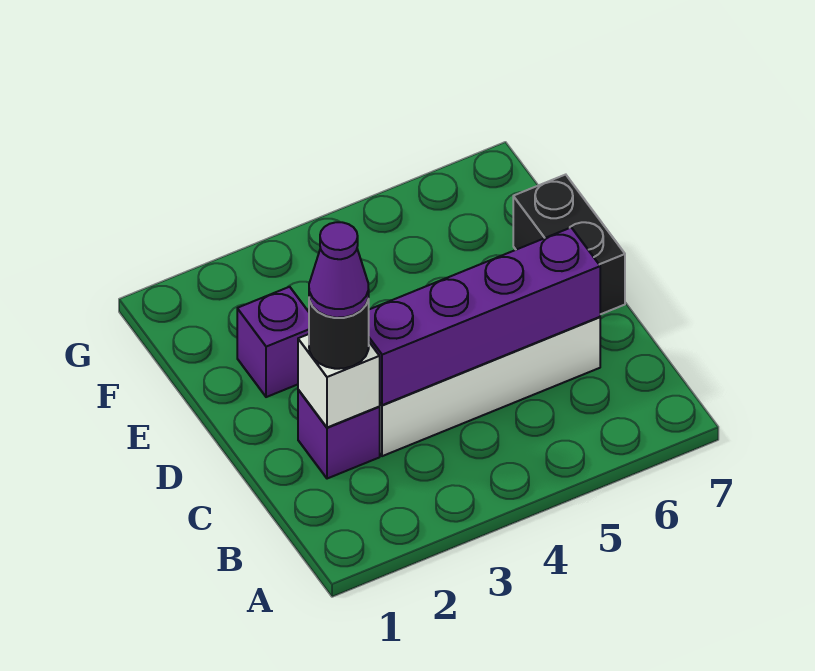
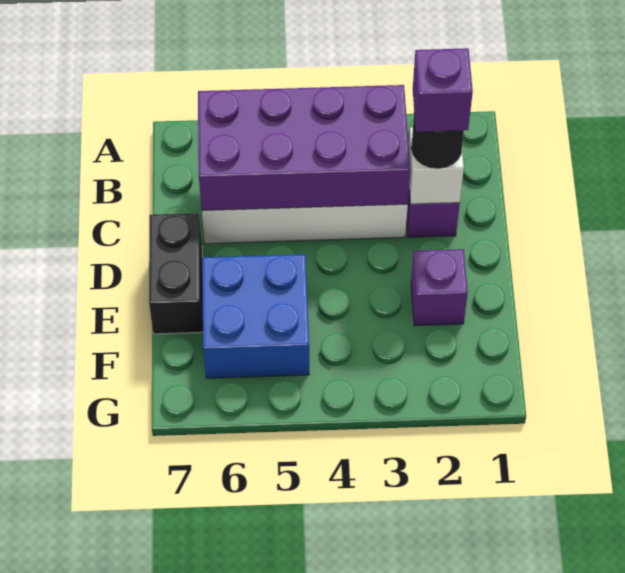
purple cone C2 level 4 -> purple brick C2 level 4
purple brick C3:C6 level 2 -> purple brick B3:C6 level 2
none -> blue brick E5:F6 level 1

